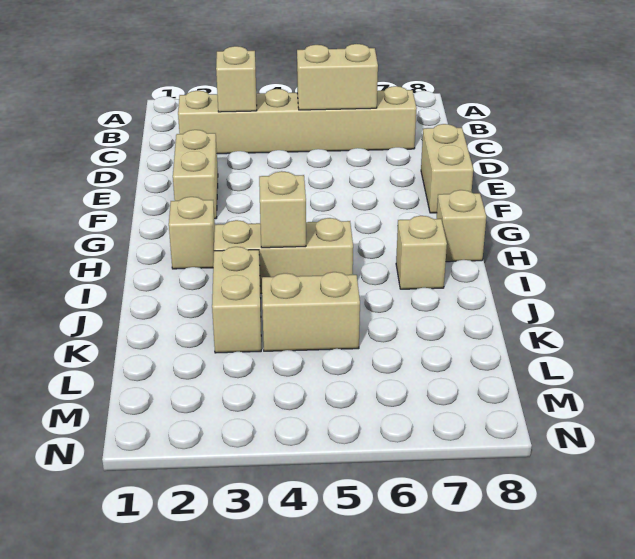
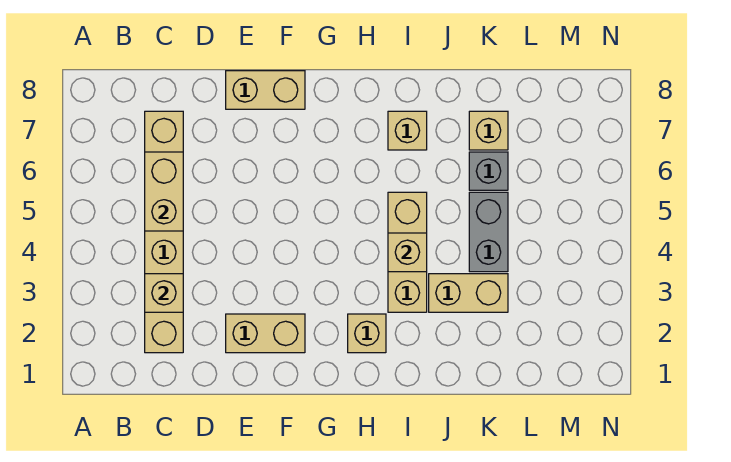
tan brick H8 level 1 -> tan brick K7 level 1
tan brick K4:K5 level 1 -> grey brick K4:K5 level 1
none -> grey brick K6 level 1

